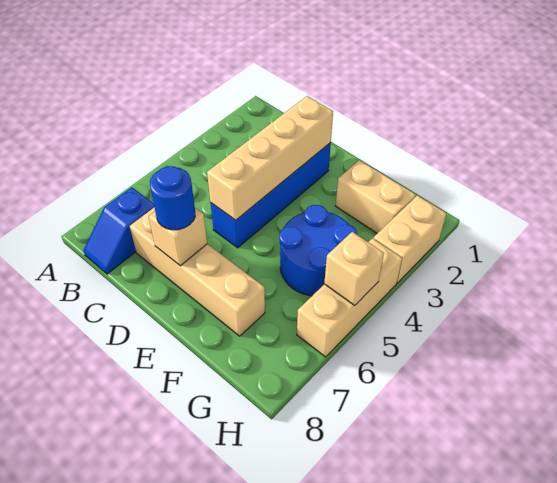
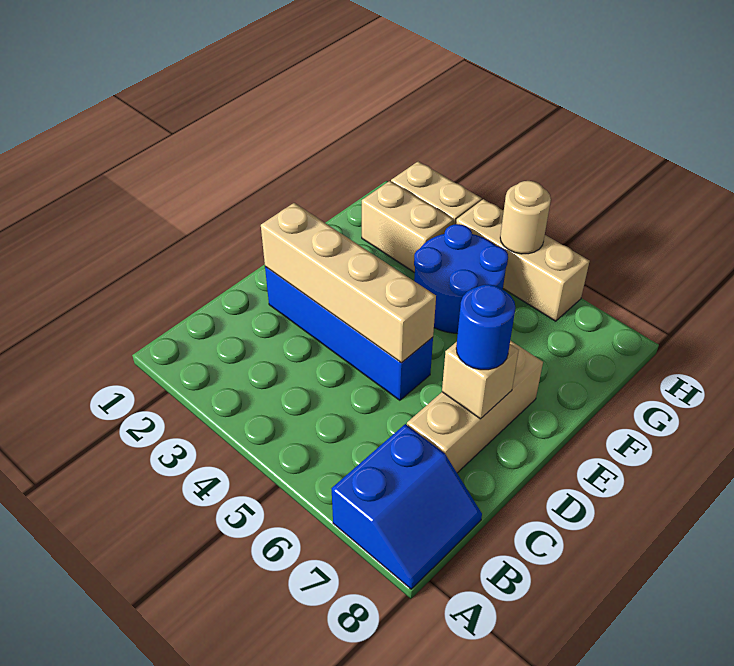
blue slope B7:B8 level 1 top 7 -> blue slope A7:B8 level 1 top 7
tan brick C7:F7 level 1 -> tan brick C7:E7 level 1
tan brick F2:G2 level 1 -> tan brick G2:G3 level 1
tan brick H5 level 2 -> tan round brick H5 level 2

